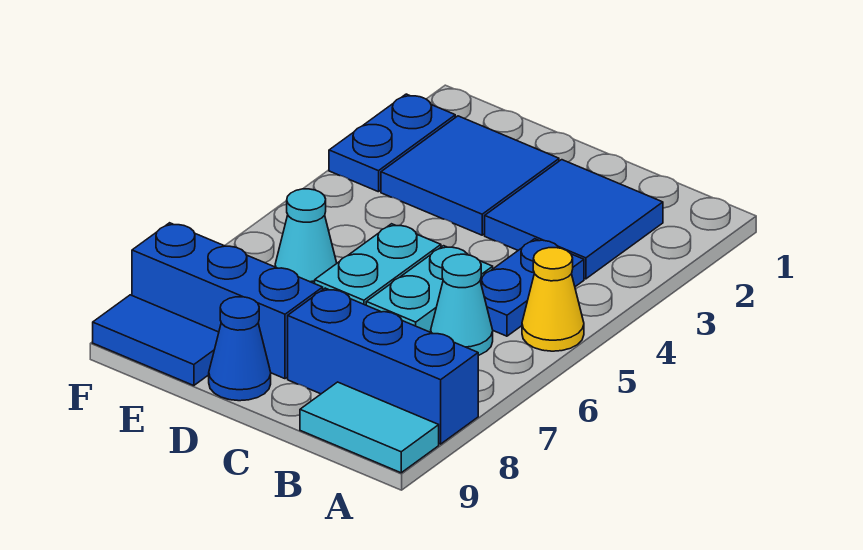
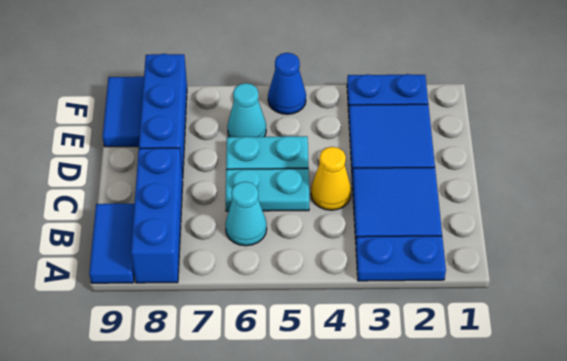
yellow cone A5 level 1 -> yellow cone C4 level 1
cyan tile A9:B9 level 1 -> blue tile A9:B9 level 1
blue plate B4:B5 level 1 -> blue plate A2:A3 level 1
blue cone D9 level 1 -> blue cone F5 level 1

